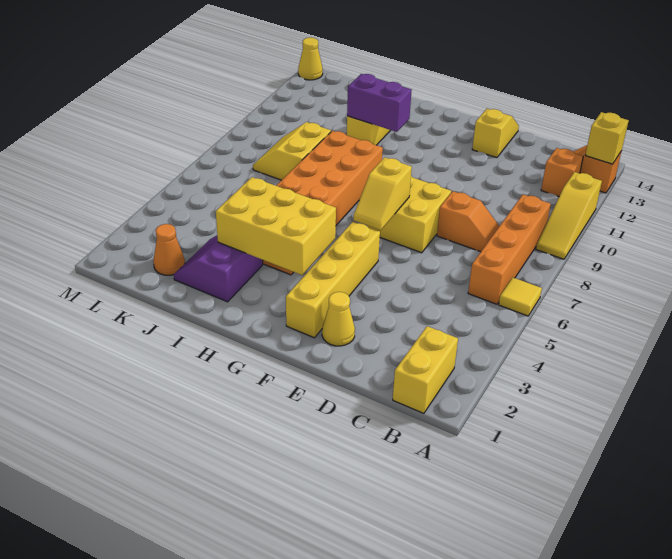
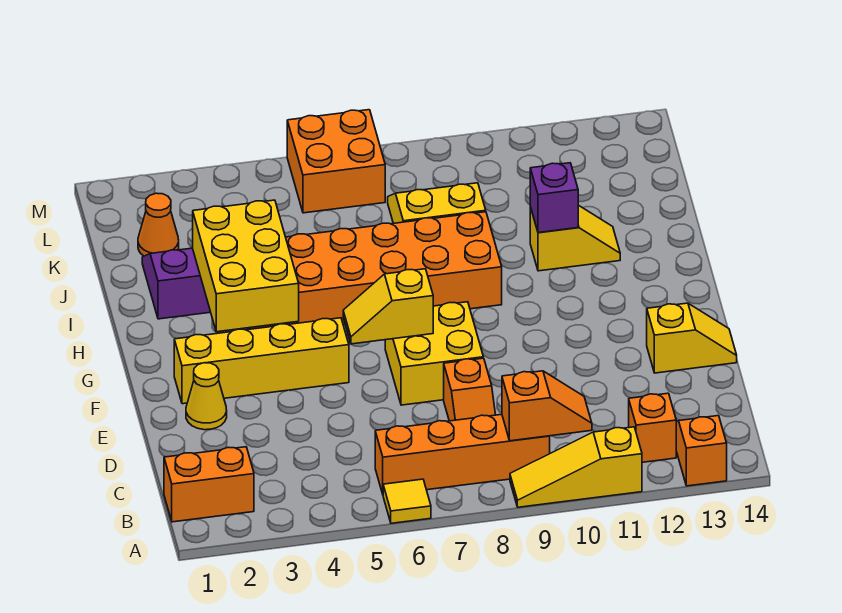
yellow brick A13 level 2 -> none
yellow brick B1:B2 level 1 -> orange brick B1:B2 level 1
none -> orange slope B9:B10 level 2 top 9
purple brick H11:I11 level 2 -> purple brick I11 level 2
none -> orange brick L6:M7 level 1
yellow cone M14 level 1 -> none

